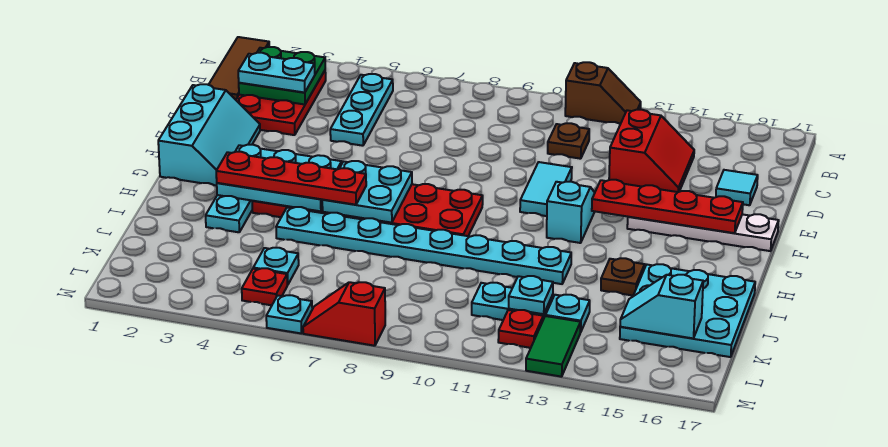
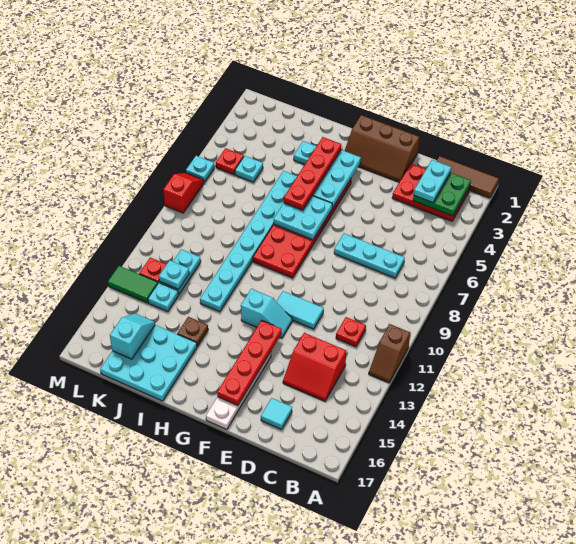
cyan plate B5:D5 level 1 -> cyan plate C7:E7 level 1
brown plate C11 level 1 -> red plate C11 level 1
cyan slope E1:G2 level 1 top 1 -> brown slope E1:G2 level 1 top 1

